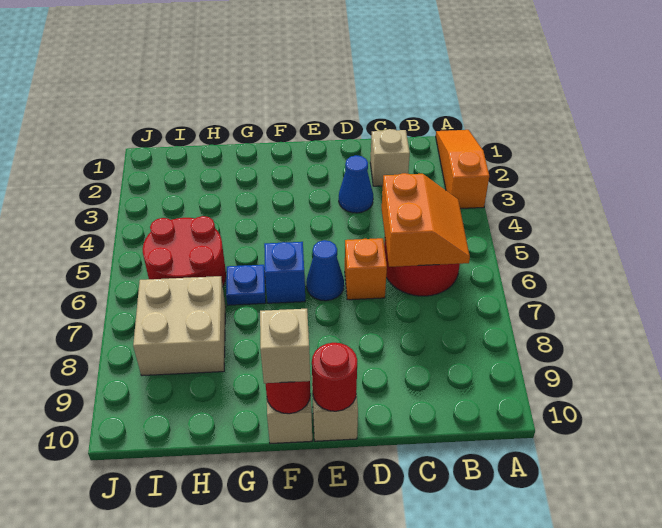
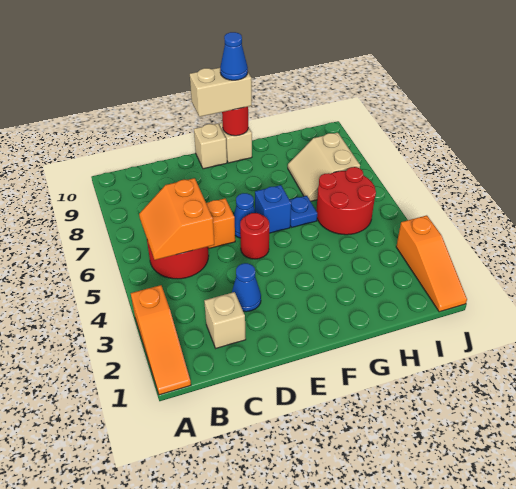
red round brick E10 level 2 -> red round brick E5 level 1
tan brick F10 level 3 -> tan brick E10:F10 level 3
none -> blue cone F10 level 4
tan brick H7:I8 level 1 -> tan slope H7:I8 level 1 top I
none -> orange slope J1:J3 level 1 top 3

